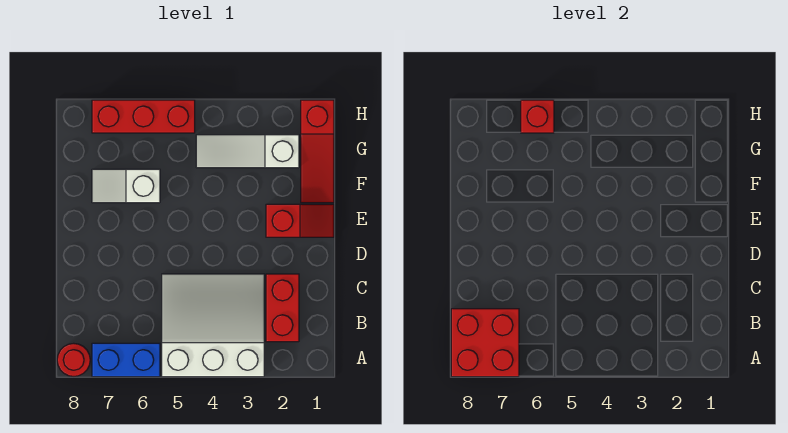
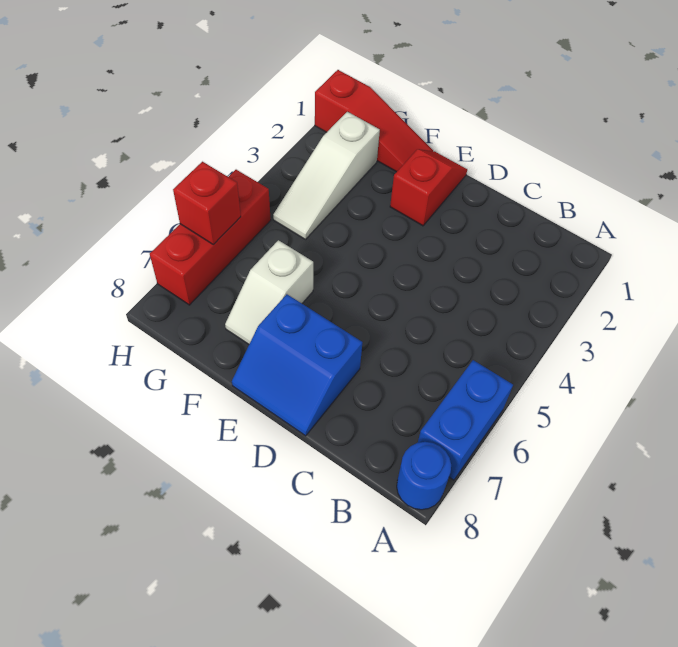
white slope A3:C5 level 1 top A -> none
red brick A7:B8 level 2 -> none
red round brick A8 level 1 -> blue round brick A8 level 1
red brick B2:C2 level 1 -> none
none -> blue slope D7:E8 level 1 top 7

